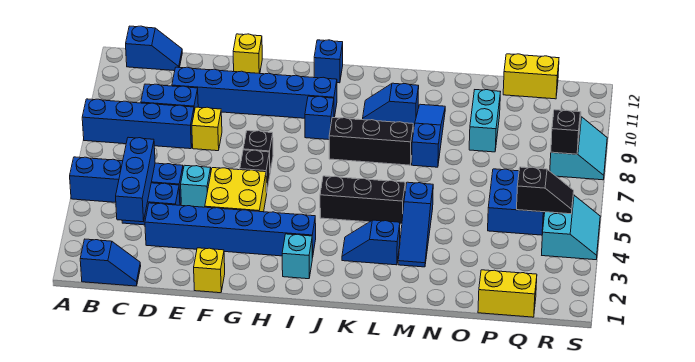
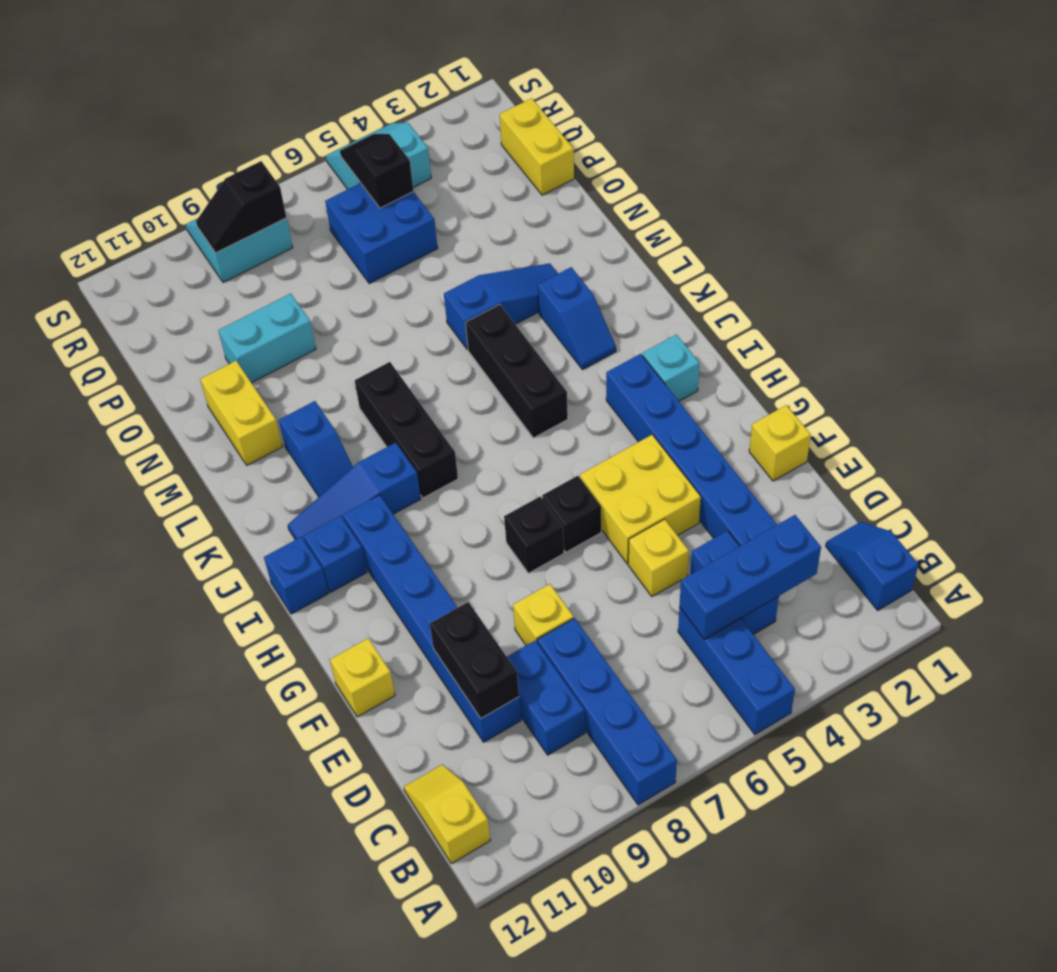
blue brick A5:D5 level 1 -> blue brick A5:C5 level 1
blue slope B12:C12 level 1 top B -> yellow slope B12:C12 level 1 top B
none -> black brick D10:E10 level 2
cyan brick E5 level 1 -> yellow brick E5 level 1
blue brick I9 level 1 -> blue brick I11 level 1
blue slope M8:M10 level 1 top 8 -> blue slope J9:J11 level 1 top 9
yellow brick P12:Q12 level 1 -> yellow brick M11:N11 level 1

